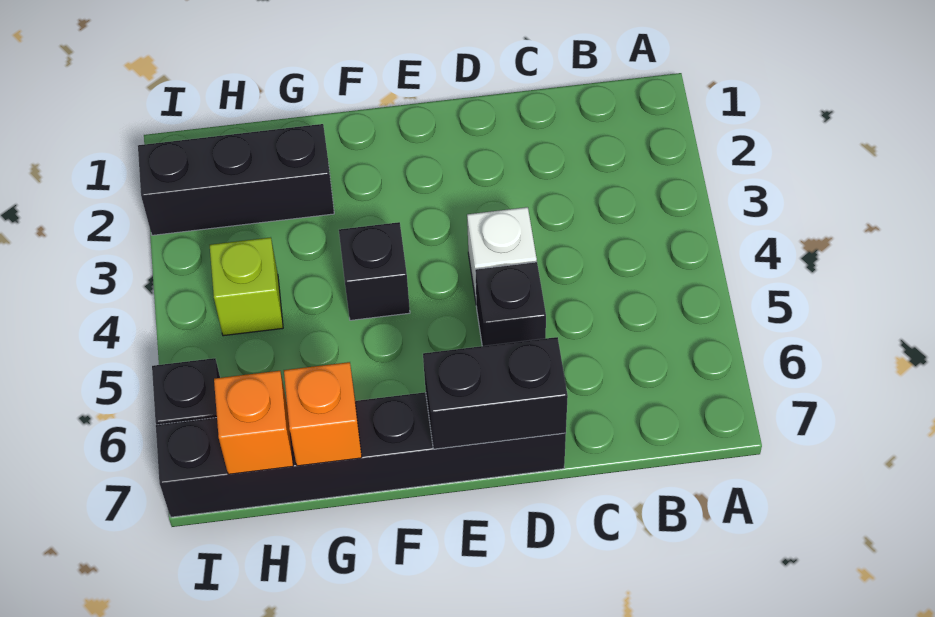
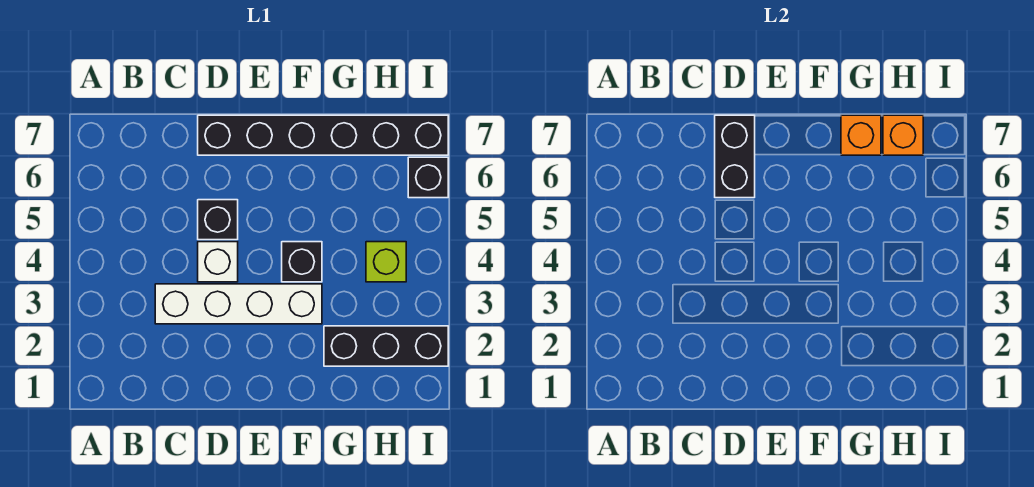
none -> white brick C3:F3 level 1
black brick D7:E7 level 2 -> black brick D6:D7 level 2

